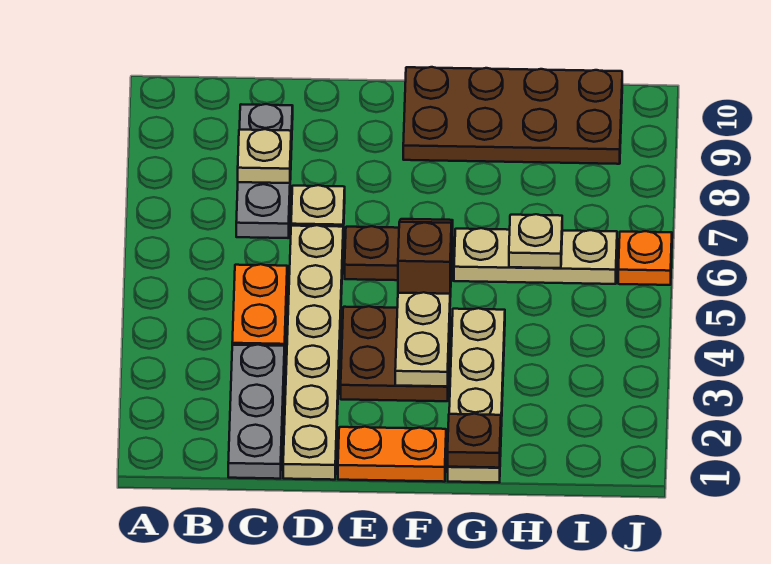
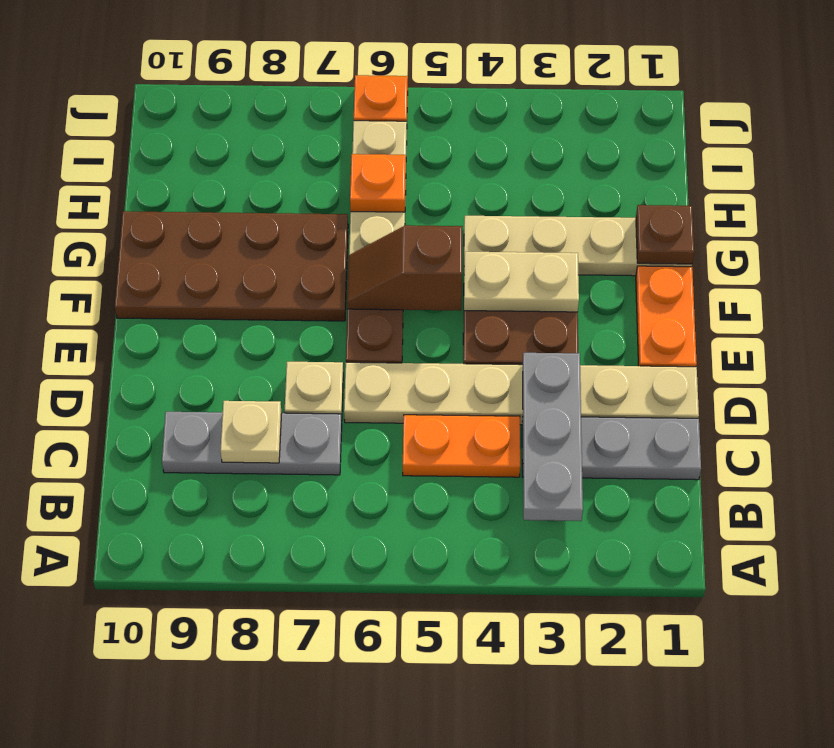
none -> grey plate B3:D3 level 2
brown plate F9:I10 level 1 -> brown plate F7:G10 level 1
tan plate H6 level 2 -> orange plate H6 level 2

